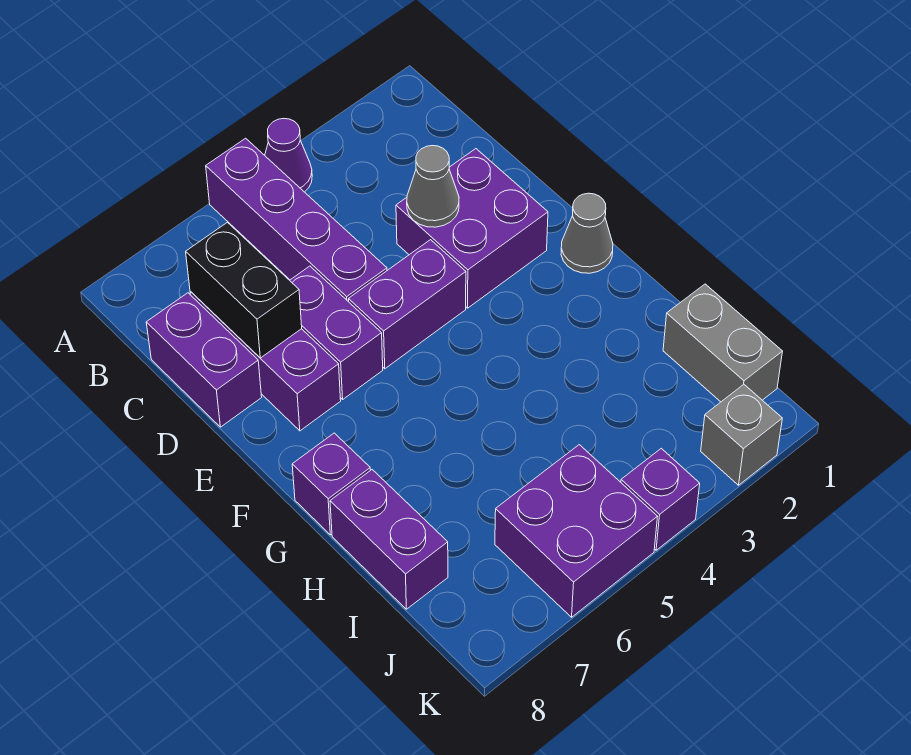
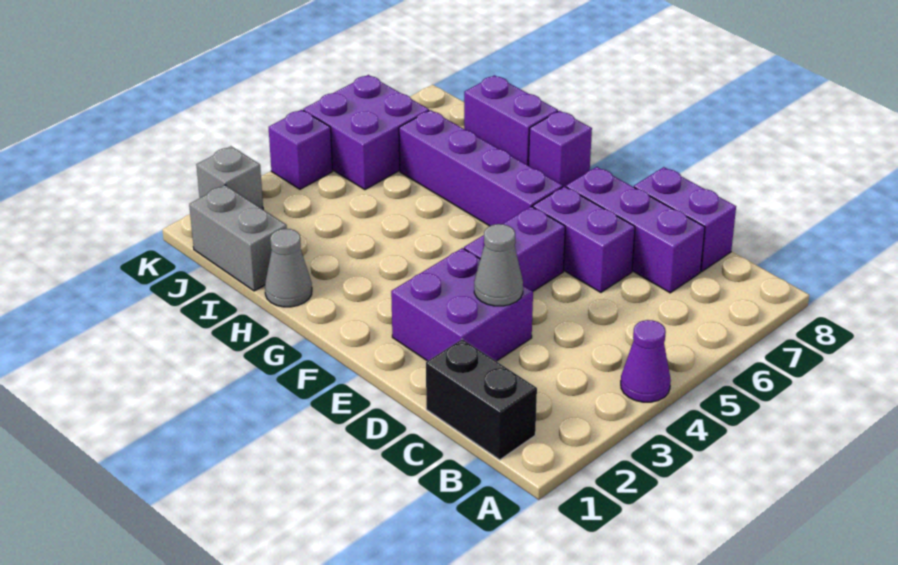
purple brick A5:D5 level 1 -> purple brick F6:I6 level 1
black brick C7:D7 level 2 -> black brick B1:C1 level 1
grey cone F1 level 1 -> grey cone H1 level 1

